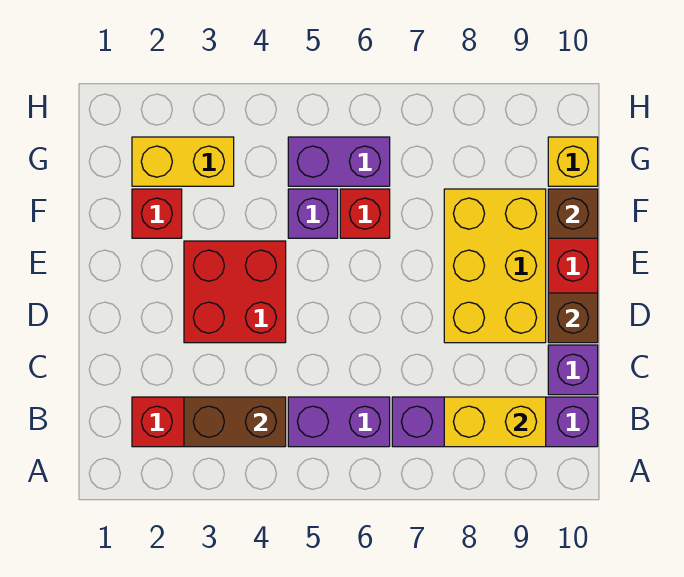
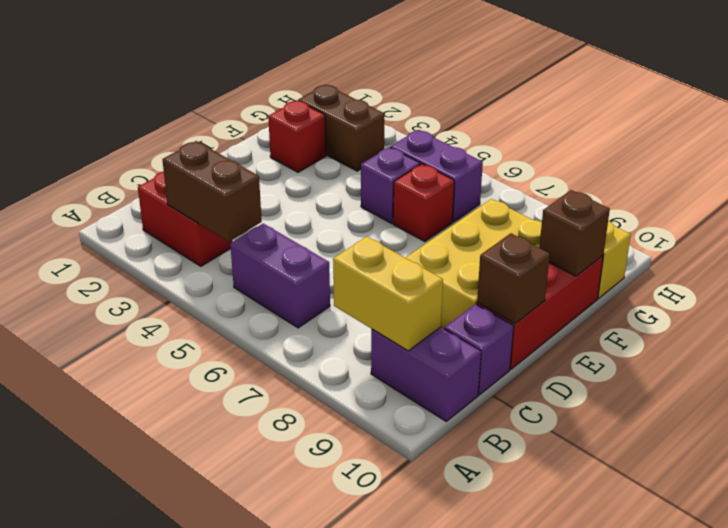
purple brick B7:B10 level 1 -> purple brick B9:B10 level 1
red brick D3:E4 level 1 -> none
yellow brick G2:G3 level 1 -> brown brick G2:G3 level 1

